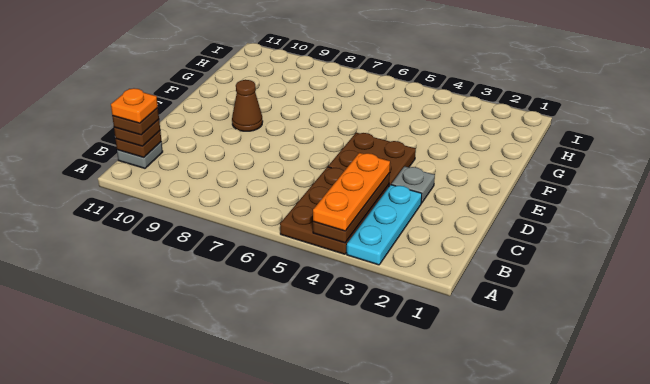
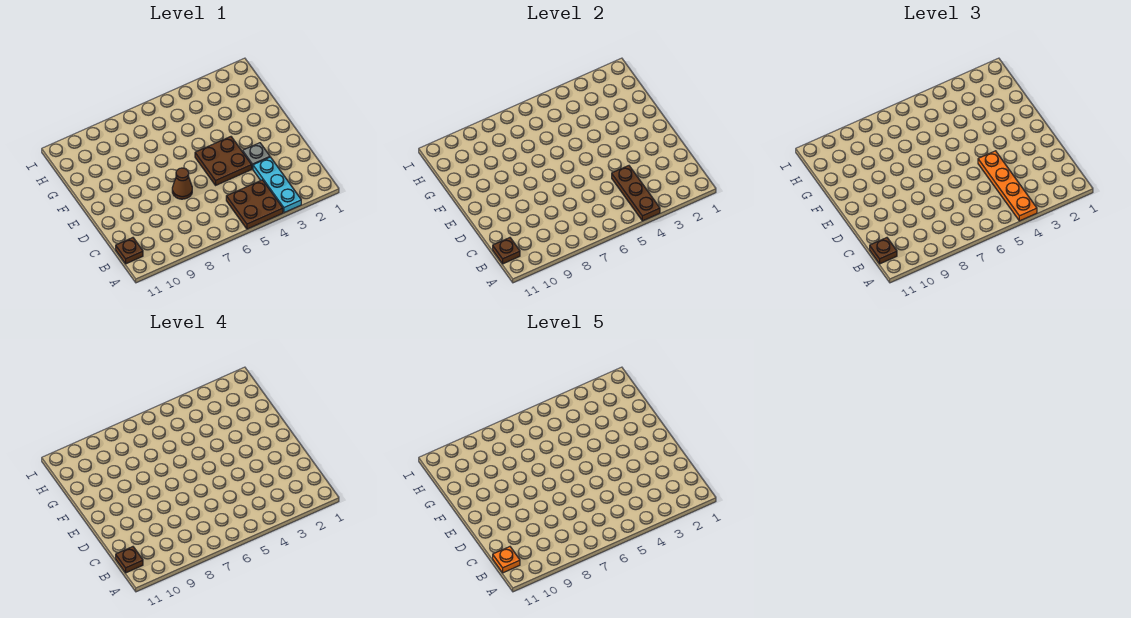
brown plate A4:C5 level 1 -> brown plate A4:B5 level 1
orange plate A4:C4 level 3 -> orange plate A4:D4 level 3
grey plate B11 level 1 -> brown plate B11 level 1
brown cone E9 level 1 -> brown cone D7 level 1

